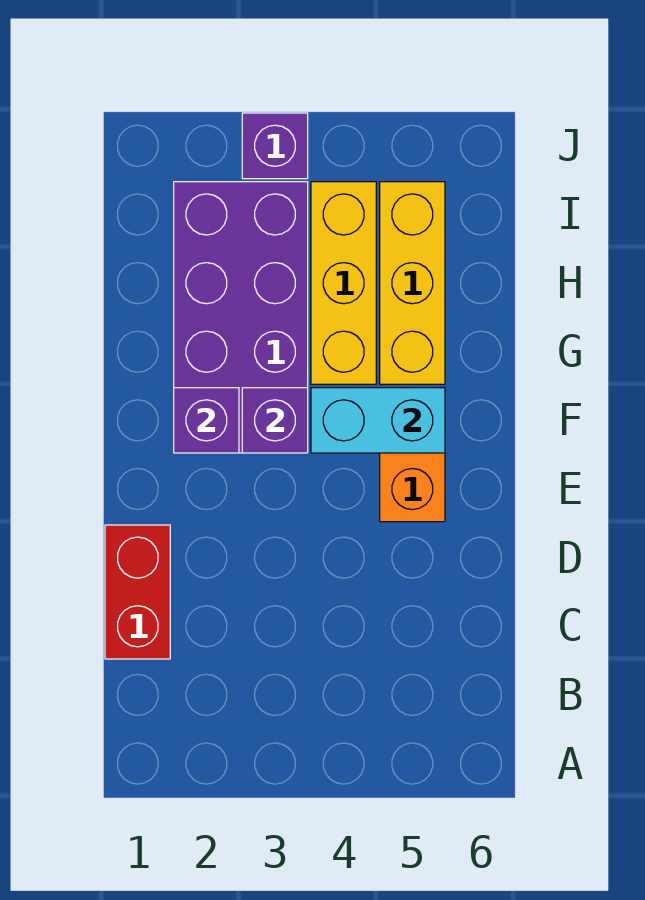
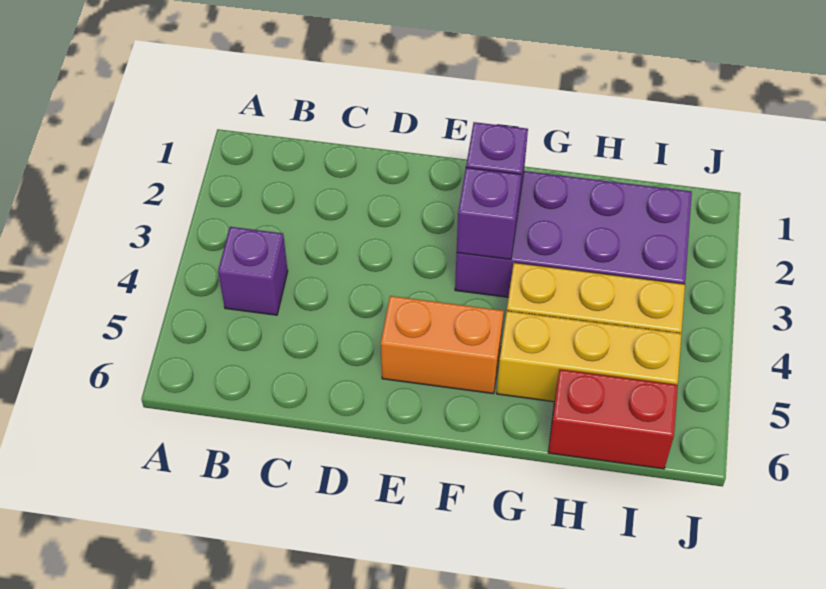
red brick C1:D1 level 1 -> red brick H6:I6 level 1
cyan brick F4:F5 level 2 -> none
purple brick J3 level 1 -> purple brick B4 level 1

